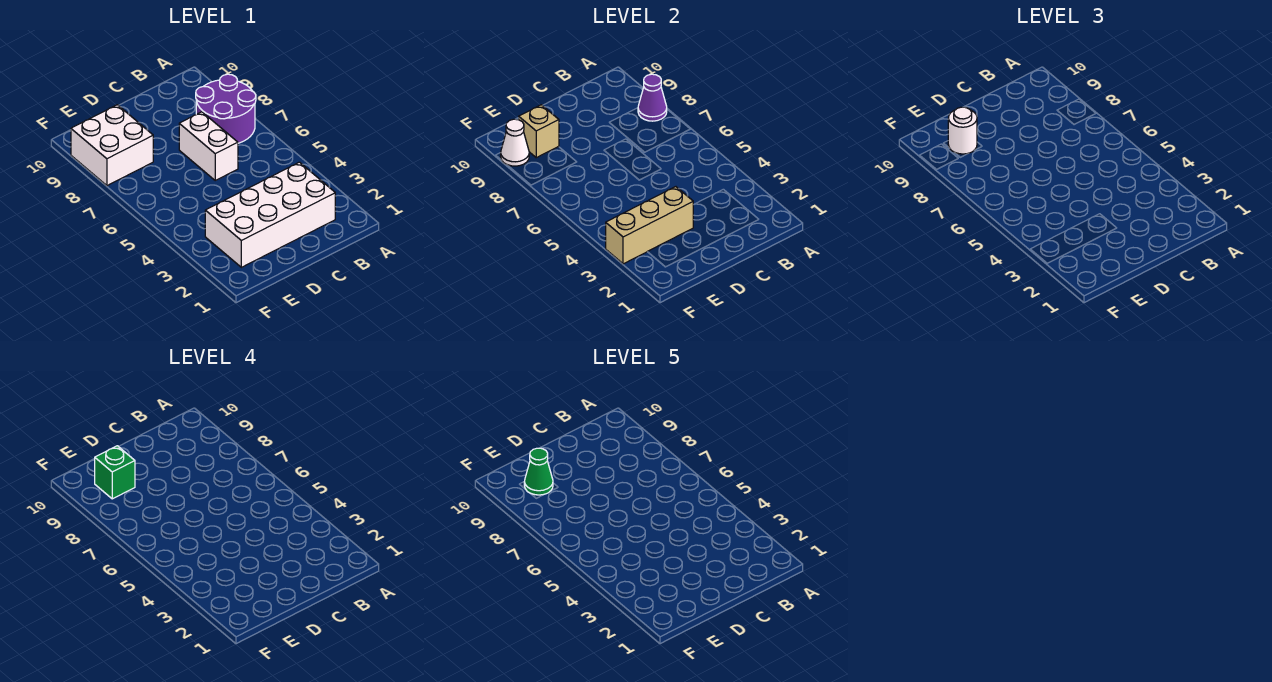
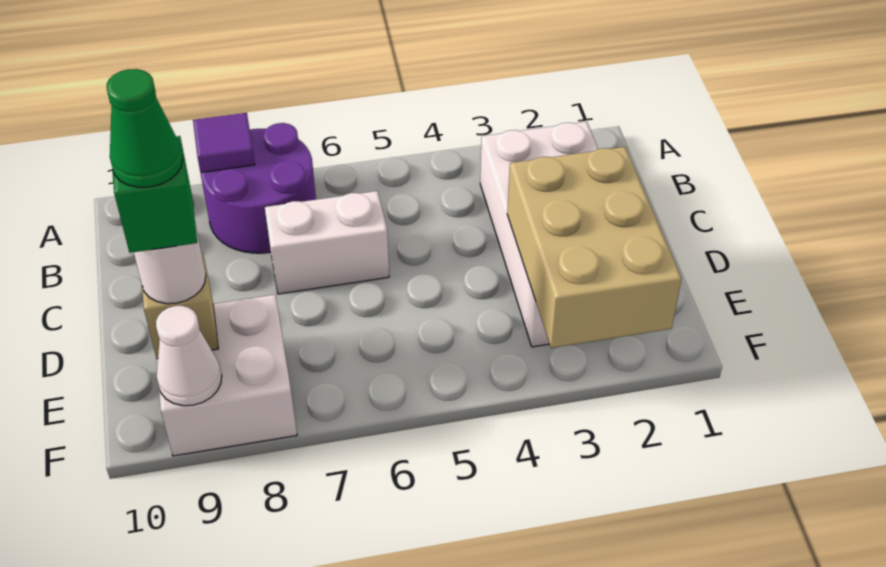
purple cone A8 level 2 -> purple tile A8 level 2
tan brick D3:F3 level 2 -> tan brick D2:F3 level 2

